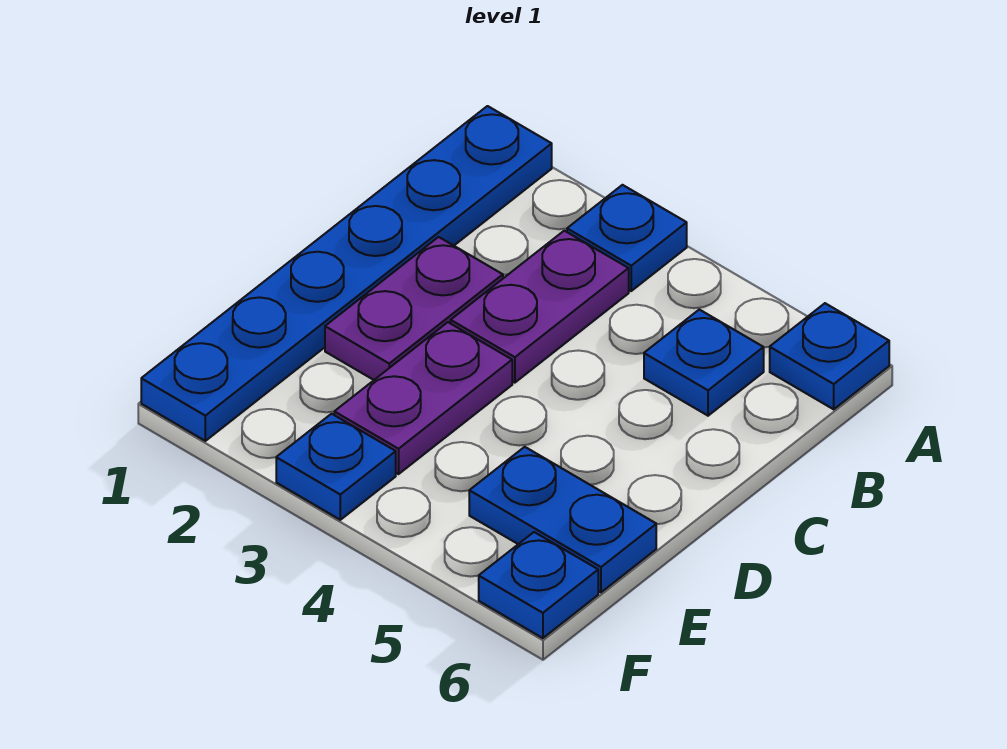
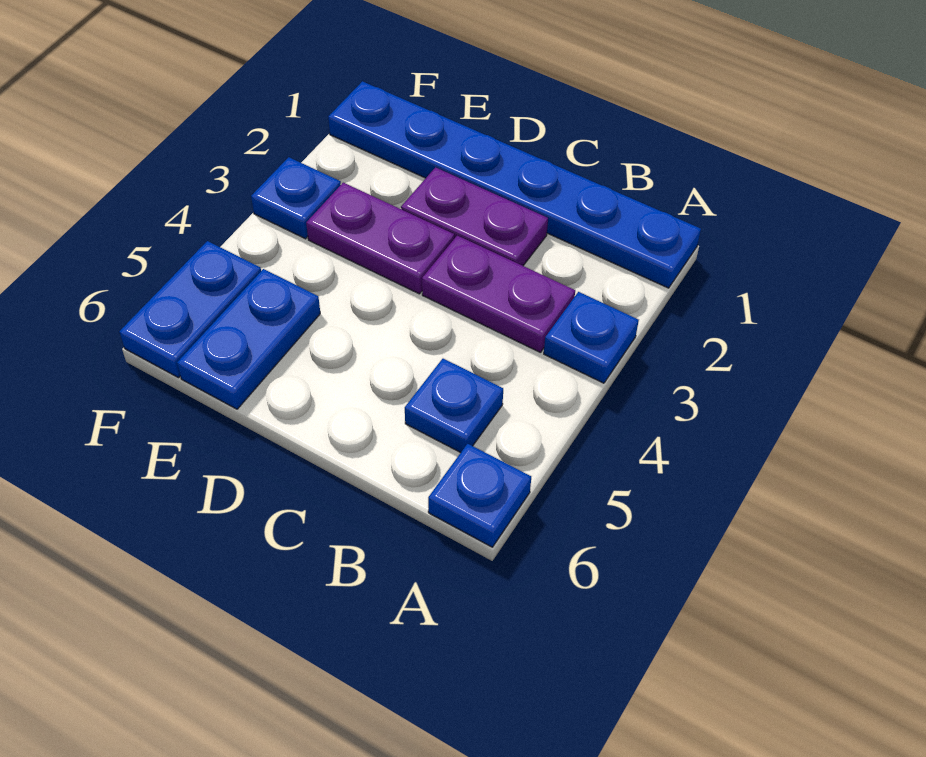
blue plate F6 level 1 -> blue plate F5:F6 level 1

